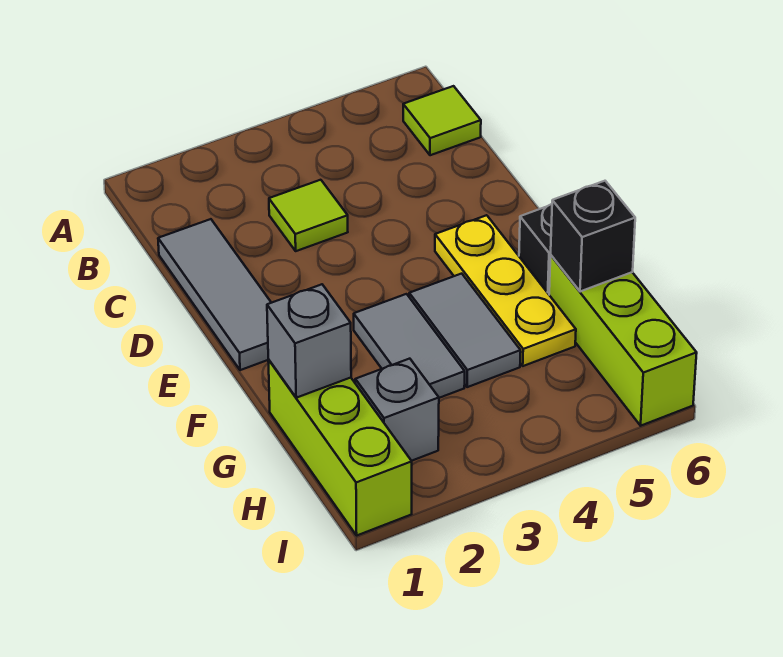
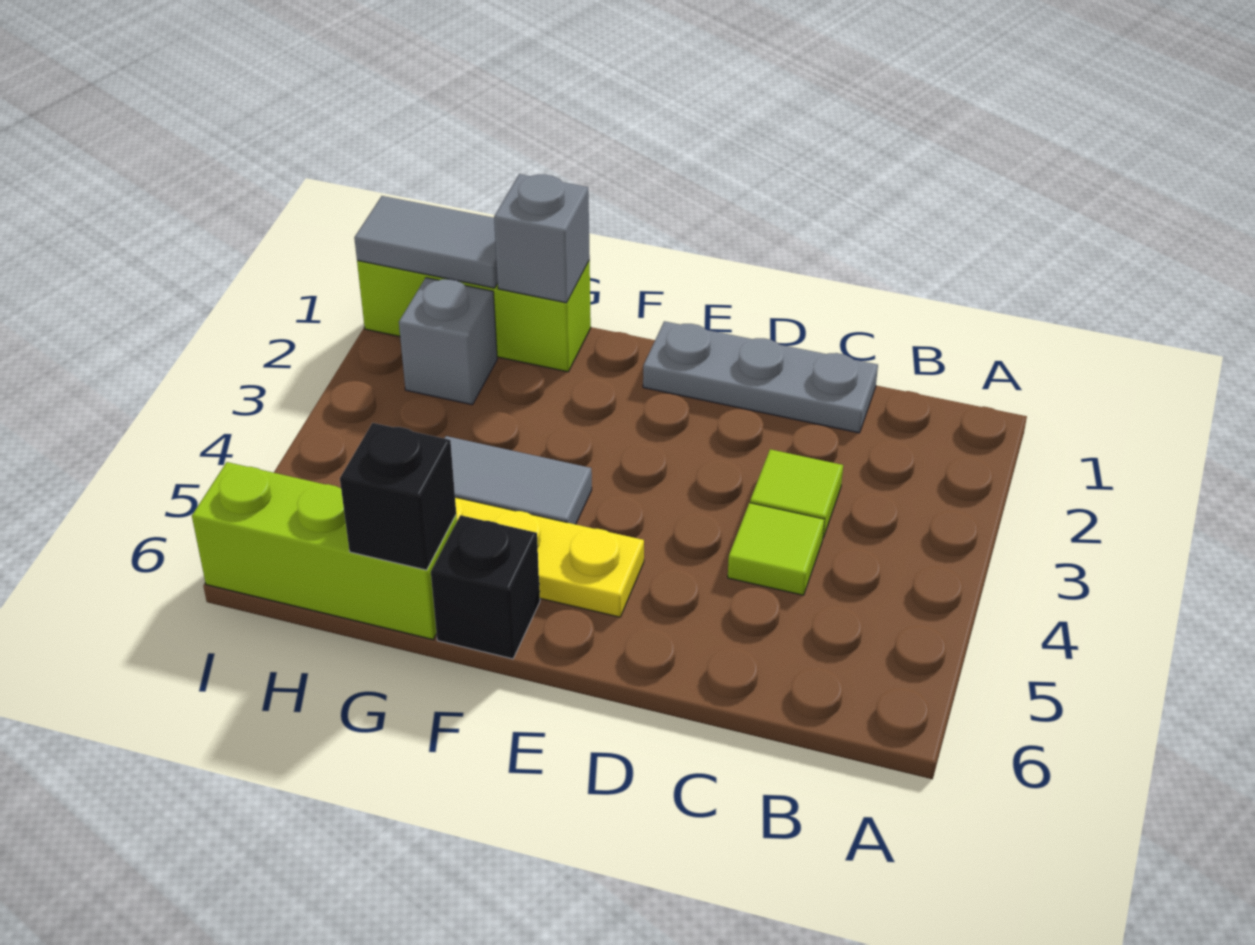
lime tile B6 level 1 -> lime tile C4 level 1
grey tile C1:E1 level 1 -> grey plate C1:E1 level 1
grey tile F3:G3 level 1 -> grey tile H1:I1 level 2

